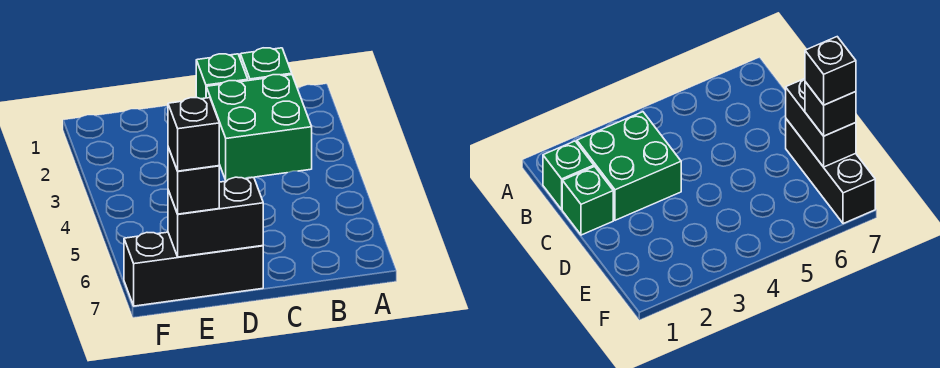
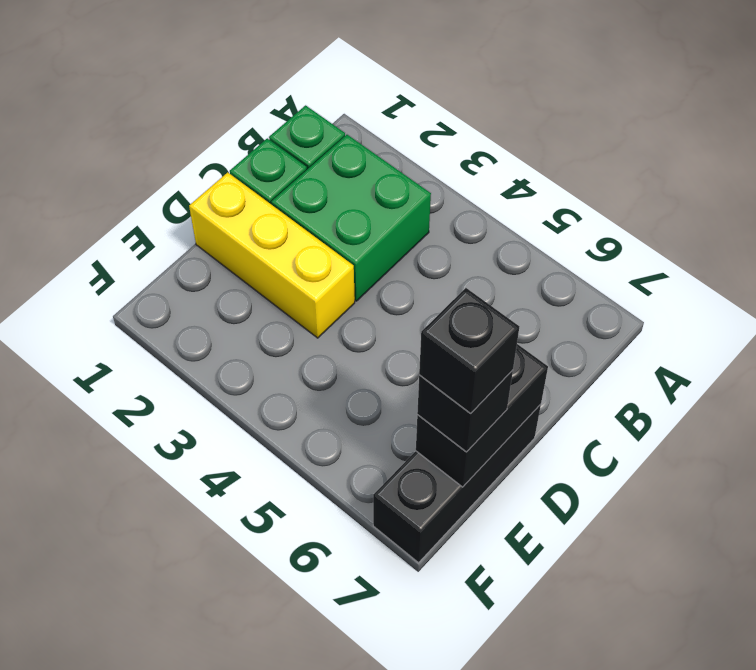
none -> yellow brick D1:D3 level 1

